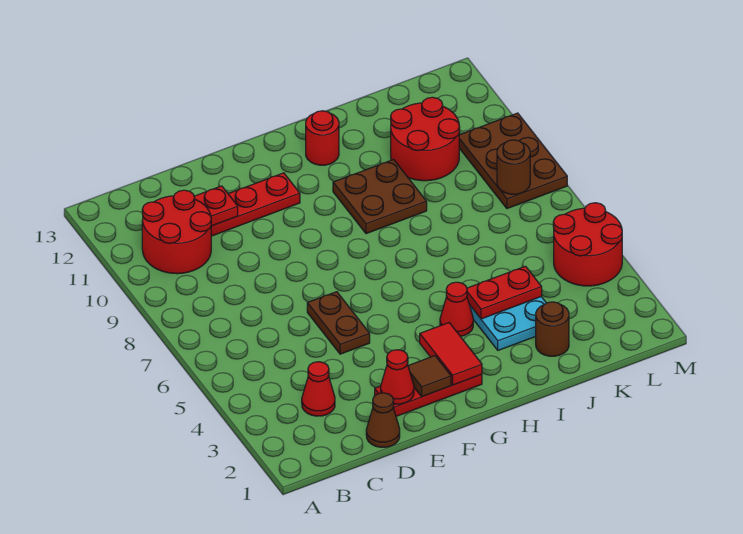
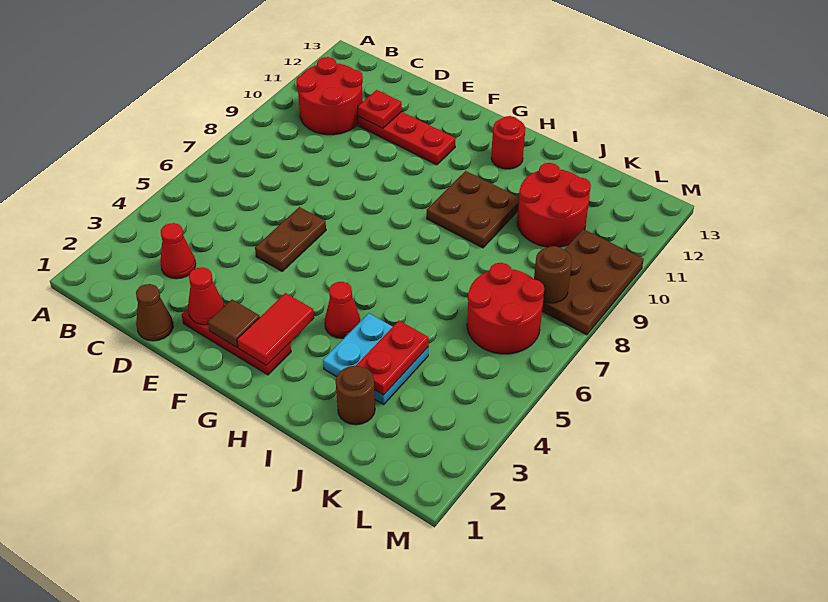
red plate I4:J4 level 2 -> red plate J3:J4 level 2
red round brick L4:M5 level 1 -> red round brick K6:L7 level 1

